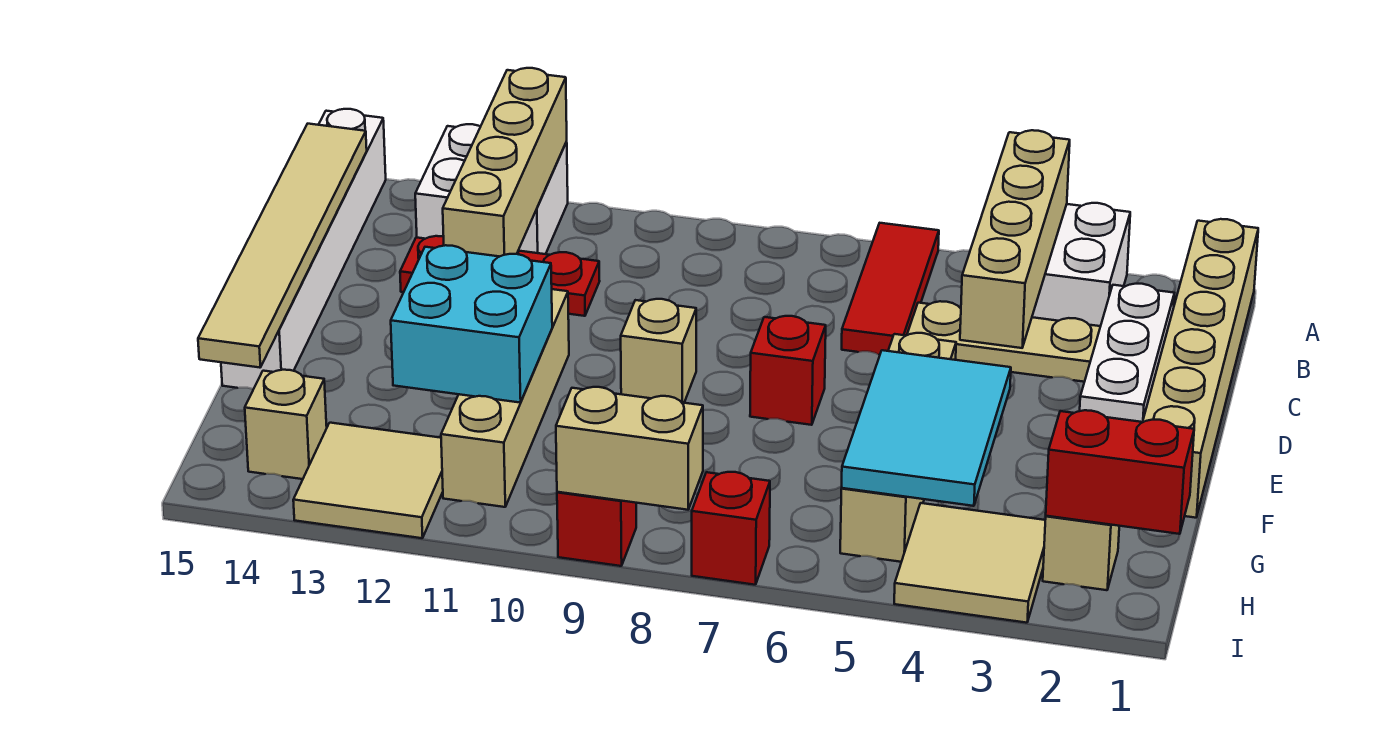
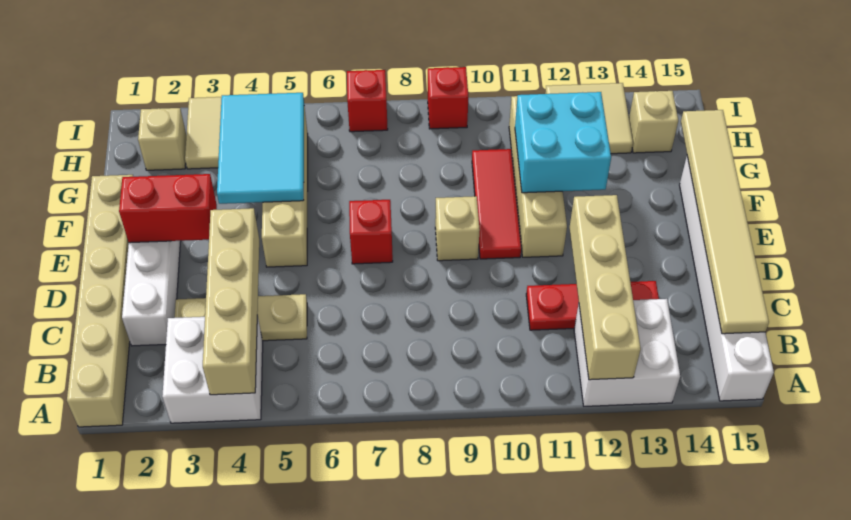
red tile A6:C6 level 1 -> red tile E10:G10 level 1
red brick H1:H2 level 2 -> red brick E2:E3 level 2
tan brick I8:I9 level 2 -> none

